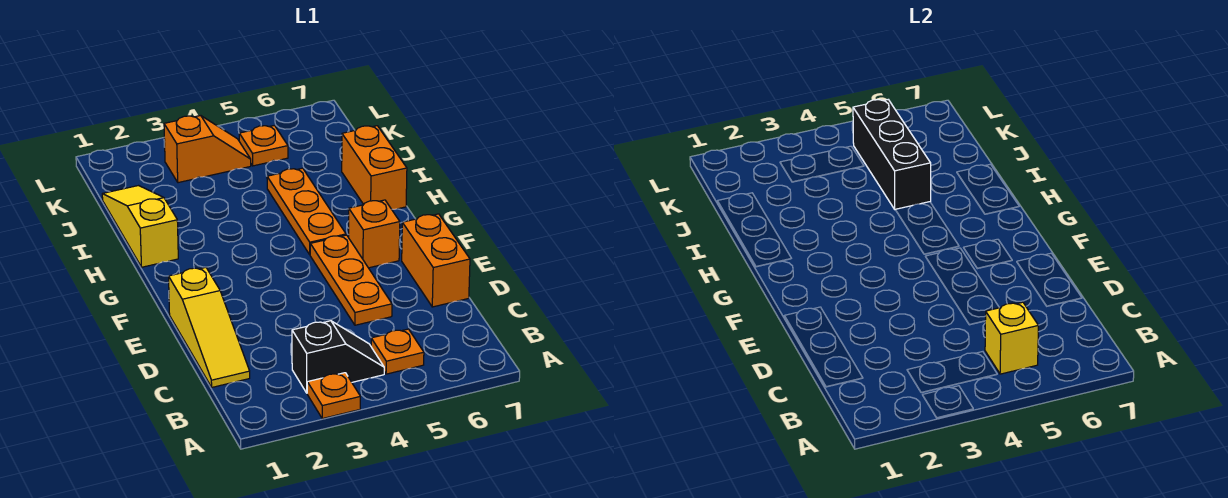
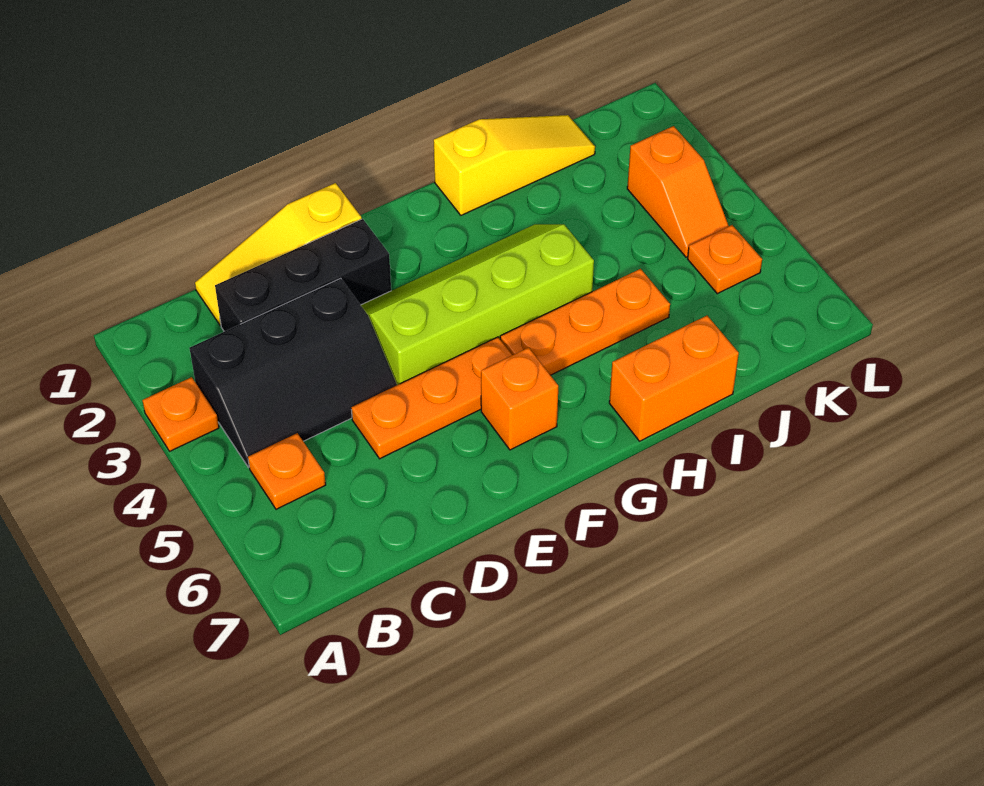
black slope B3:B4 level 1 top 3 -> black slope B3:D4 level 1 top 3
yellow brick B5 level 2 -> none
orange brick D7:E7 level 1 -> none
none -> lime slope E3:H4 level 1 top 4
black brick I5:K5 level 2 -> black brick C2:E2 level 1

